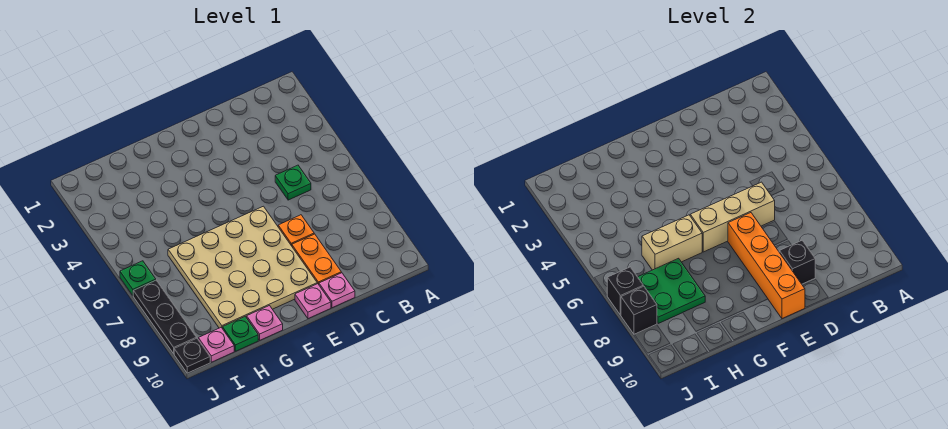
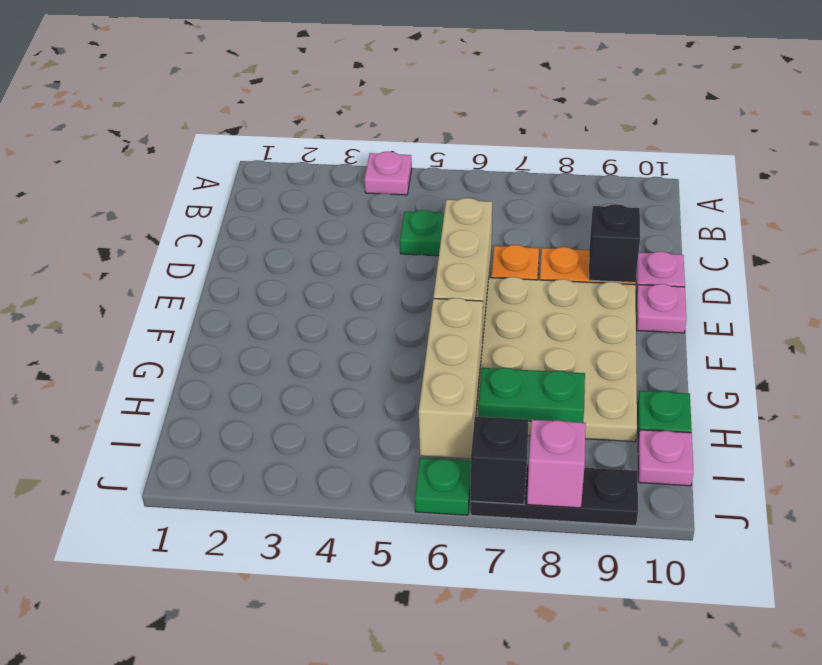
orange brick E7:E10 level 2 -> none
tan brick G6:H6 level 2 -> tan brick G6:I6 level 2
pink plate G10 level 1 -> pink plate A4 level 1
green plate H7:I8 level 2 -> green plate H7:H8 level 2
black brick J8 level 2 -> pink brick J8 level 2
black plate J10 level 1 -> none

